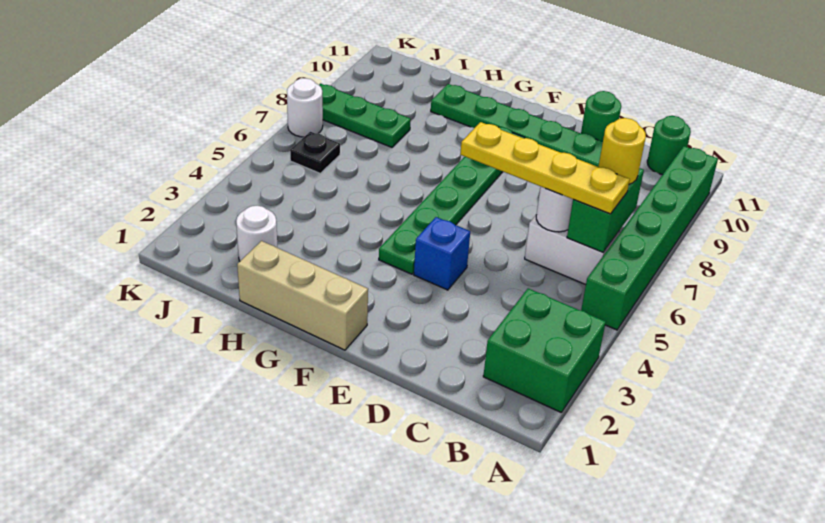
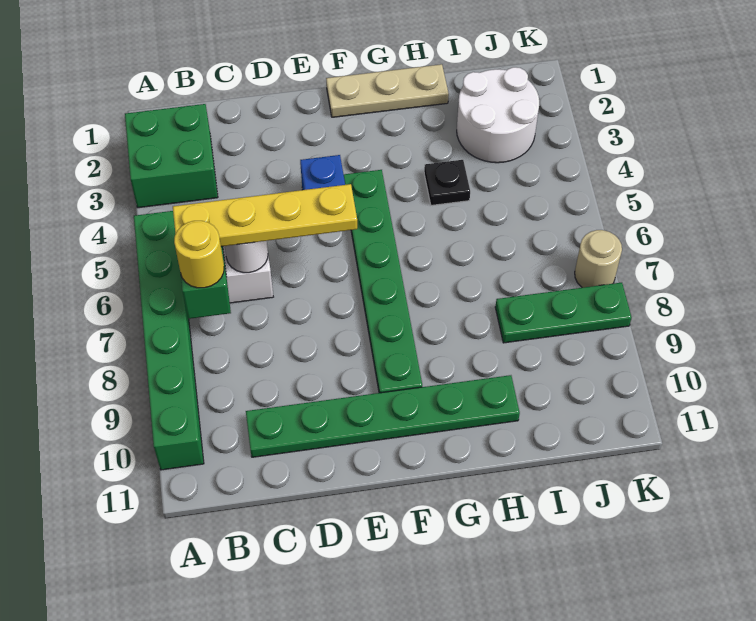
green round brick B11 level 1 -> none
green round brick D11 level 1 -> none
tan brick F1:H1 level 1 -> tan plate F1:H1 level 1
white round brick I2 level 1 -> white round brick I2:J3 level 1
black plate J6 level 1 -> black plate H4 level 1
white round brick K7 level 1 -> tan round brick K7 level 1

